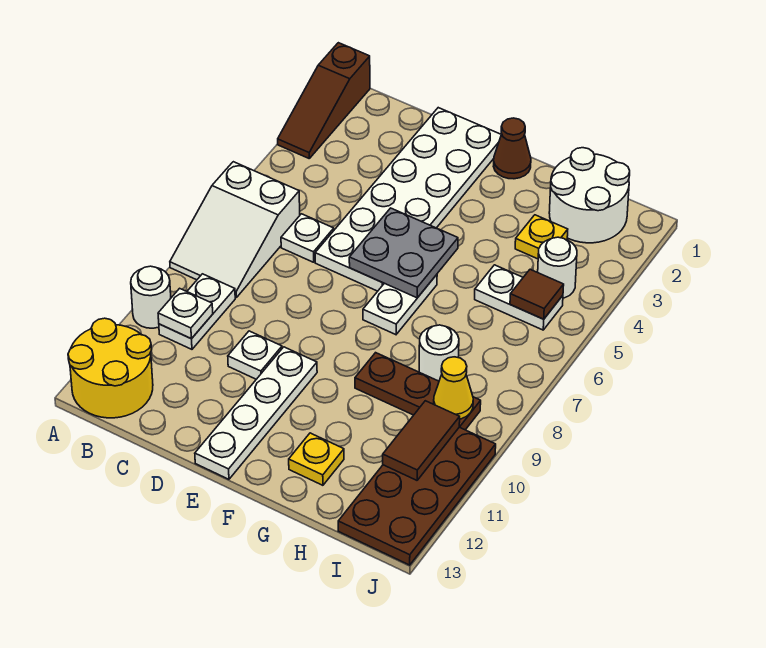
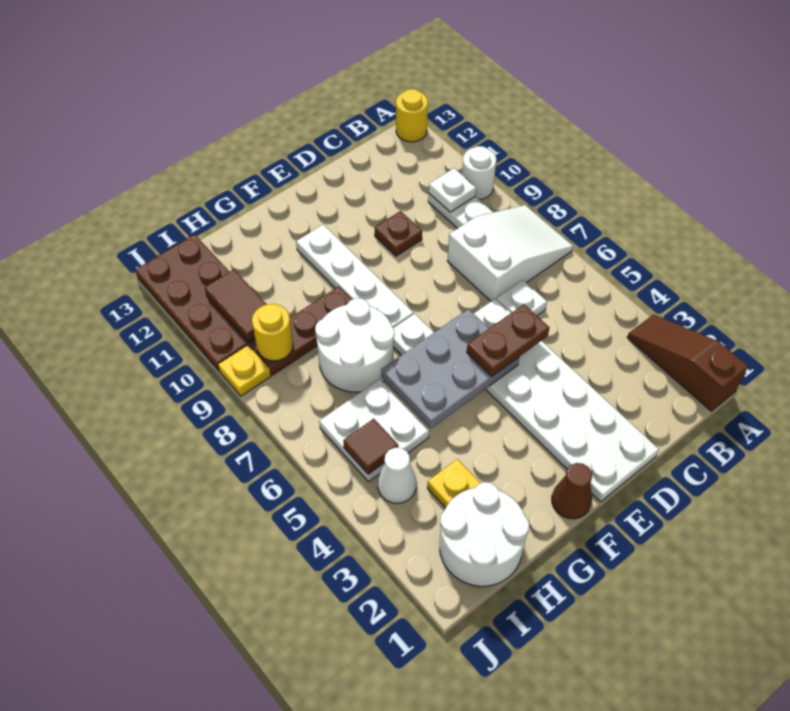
white slope A6:B8 level 1 top 6 -> white slope A7:C8 level 1 top C
yellow round brick A12:B13 level 1 -> yellow round brick A13 level 1
none -> brown plate D5:E5 level 3
white plate D10 level 1 -> brown plate D10 level 1
grey plate E5:F6 level 2 -> grey plate E5:G6 level 2
white plate E10:E13 level 1 -> white plate F8:F11 level 1
yellow plate G12 level 1 -> yellow plate J9 level 1
white plate H5:I5 level 1 -> white plate H5:I6 level 1
white round brick H8 level 1 -> white round brick G7:H8 level 1
white round brick I4 level 1 -> white cone I4 level 1
yellow cone I9 level 2 -> yellow round brick I9 level 2

